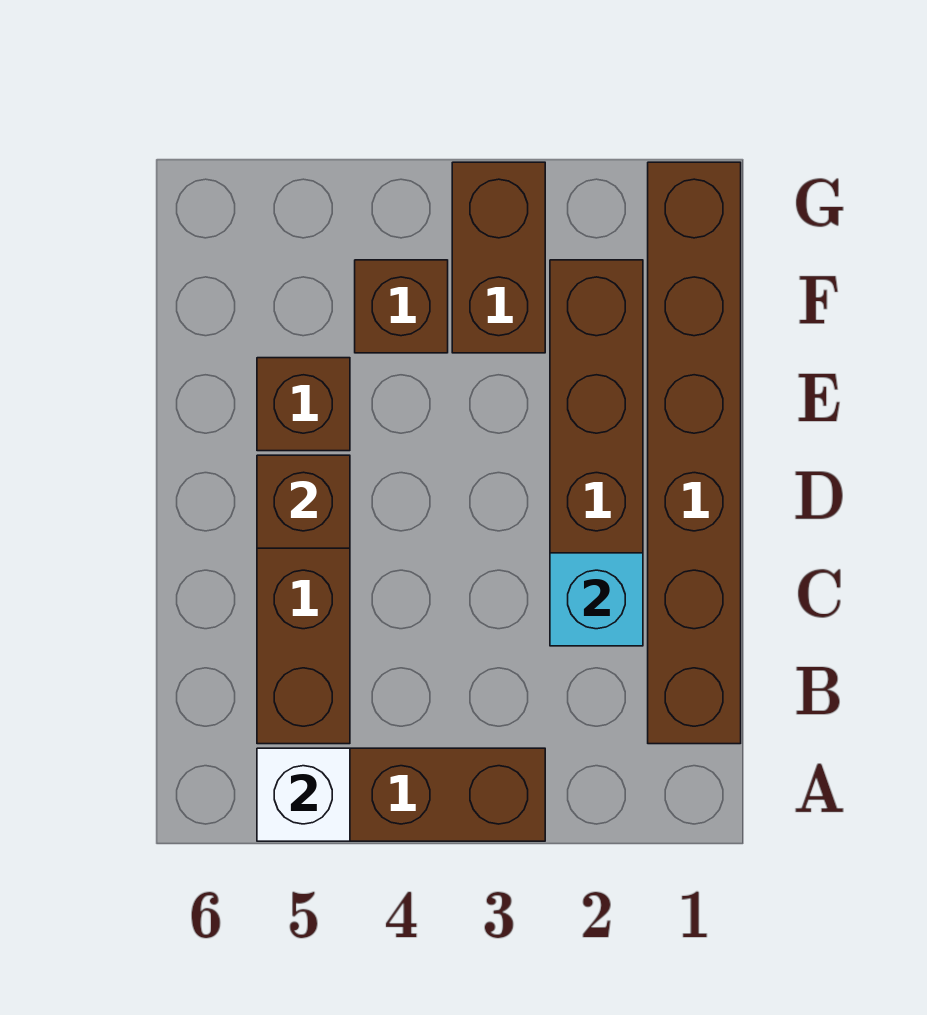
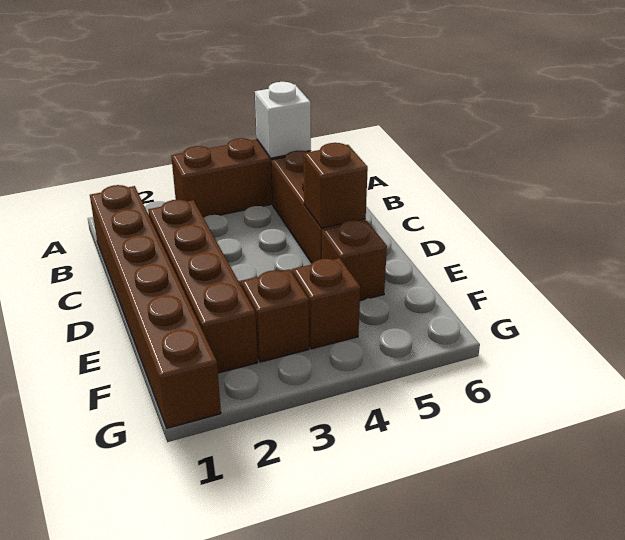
cyan brick C2 level 2 -> none
brown brick F3:G3 level 1 -> brown brick F3 level 1

